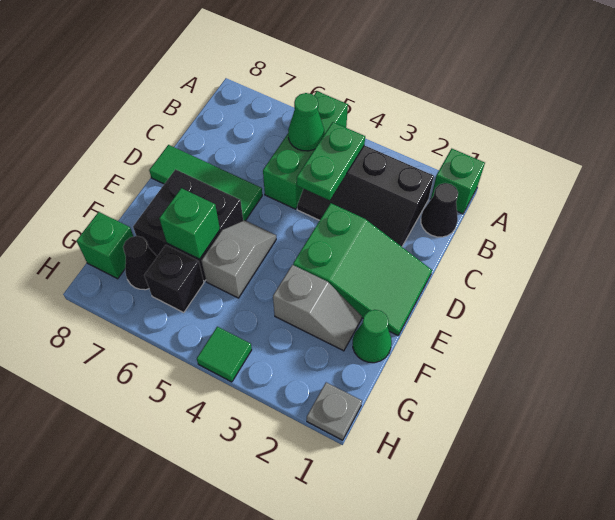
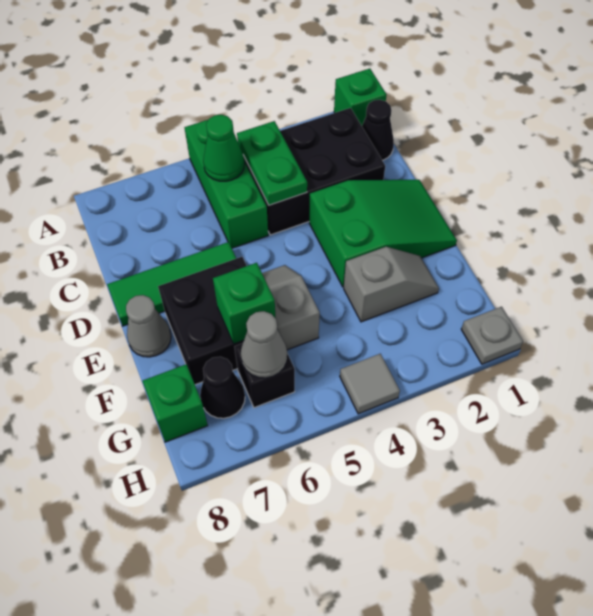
black slope B2:C4 level 1 top B -> black brick B2:C4 level 1
none -> grey cone E8 level 1
green cone F1 level 1 -> none
none -> grey cone G6 level 2
green tile H4 level 1 -> grey tile H4 level 1

